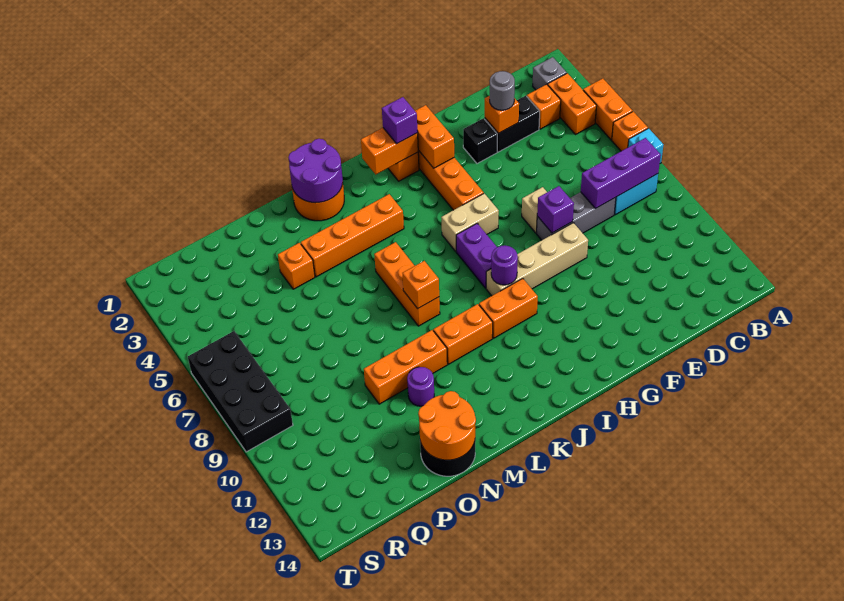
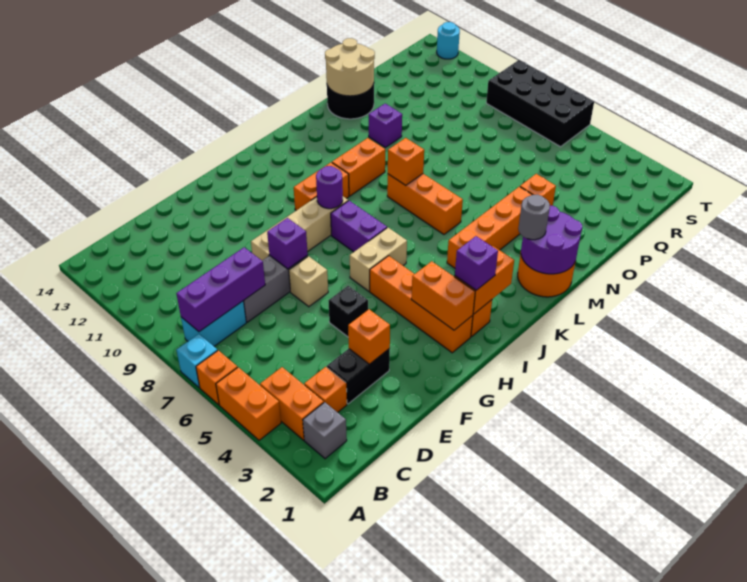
grey round brick E3 level 3 -> grey round brick L2 level 3
black brick F3 level 1 -> black brick F5 level 1
orange brick M10:O10 level 1 -> none
purple round brick N11 level 1 -> purple brick N11 level 1
orange round brick N13:O14 level 2 -> tan round brick N13:O14 level 2
none -> cyan round brick T13 level 1

